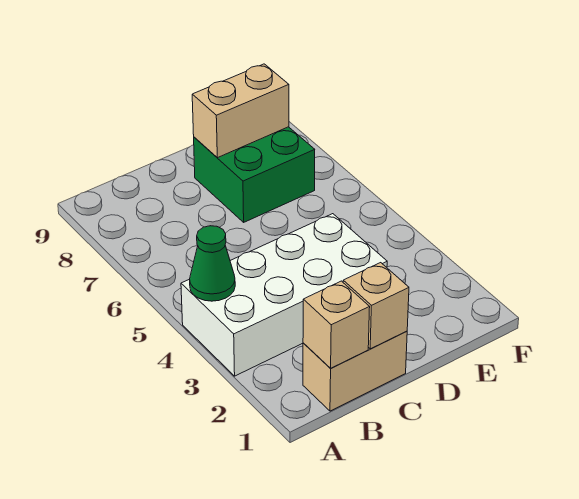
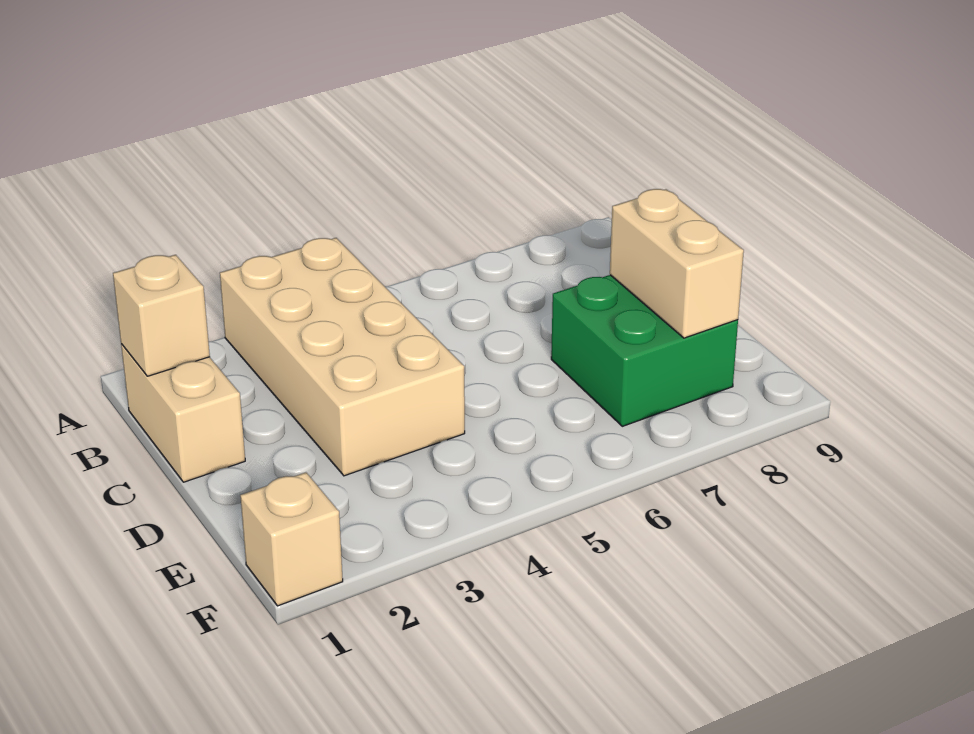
white brick A3:D4 level 1 -> tan brick A3:D4 level 1
green cone A4 level 2 -> none
tan brick C1 level 2 -> tan brick F1 level 1

